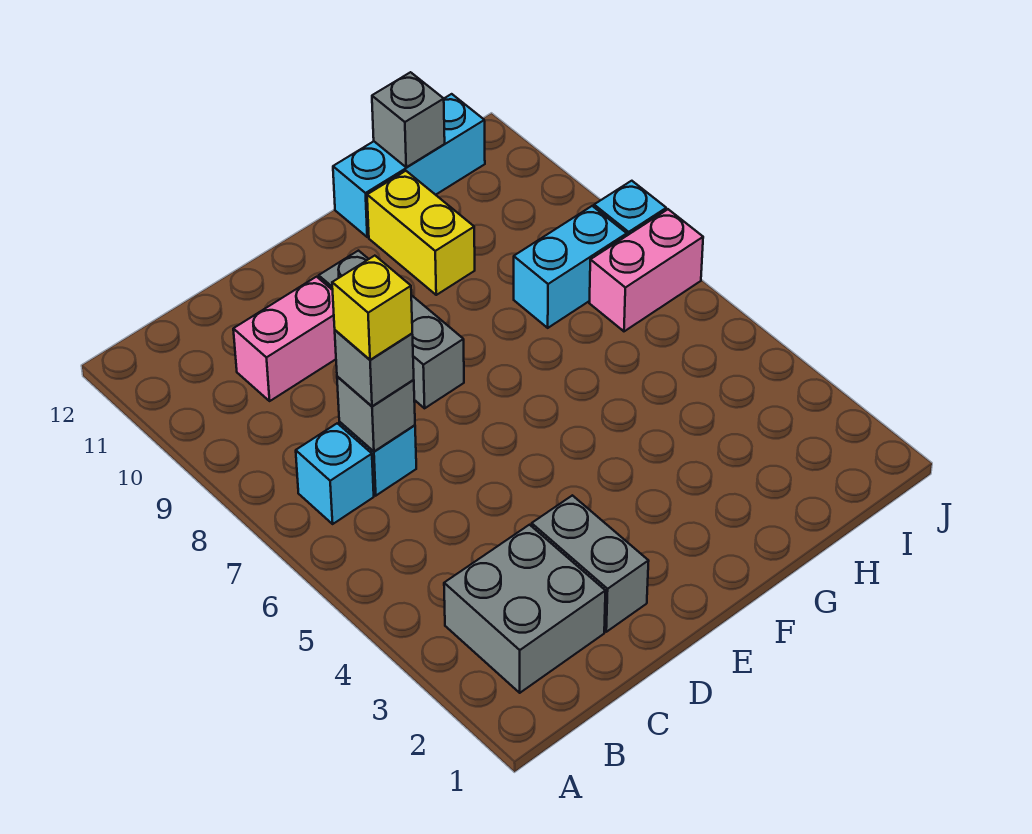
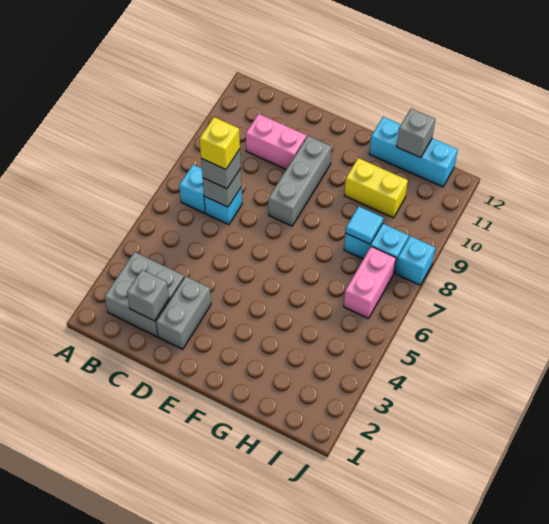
none -> grey brick C2 level 2
yellow brick G10:G11 level 1 -> yellow brick G10:H10 level 1
none -> cyan tile H8 level 2
pink brick I7:J7 level 1 -> pink brick I6:I7 level 1

